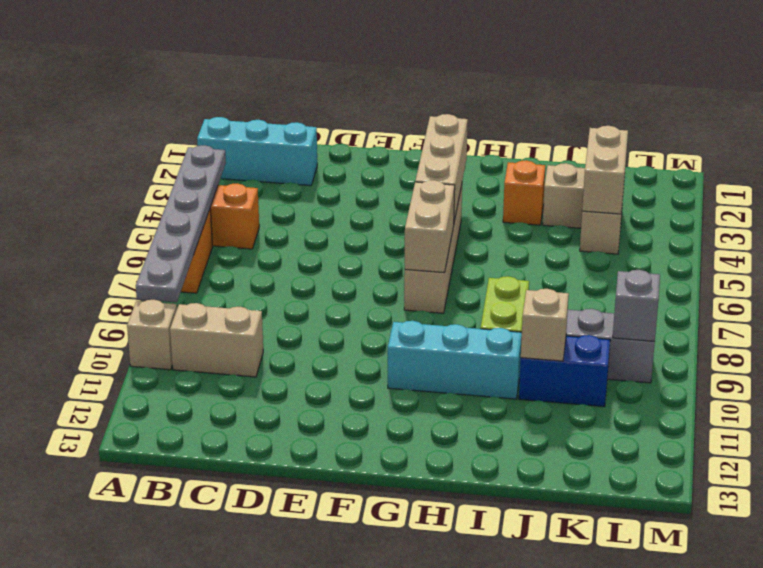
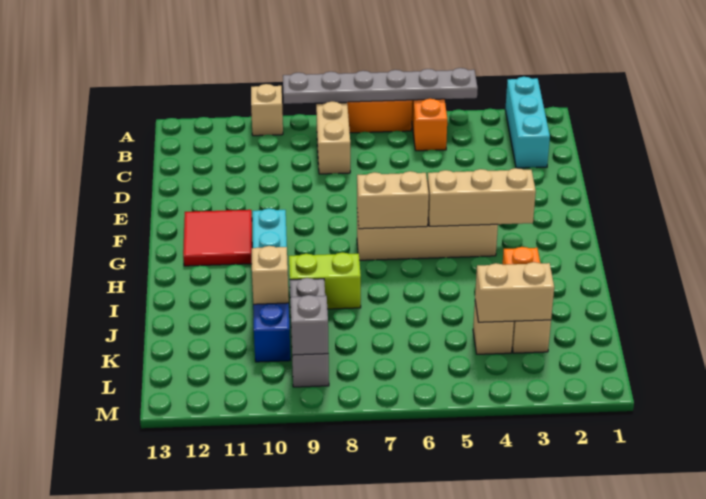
tan brick B10:C10 level 1 -> tan brick B8:C8 level 1
none -> red tile F11:G12 level 1

